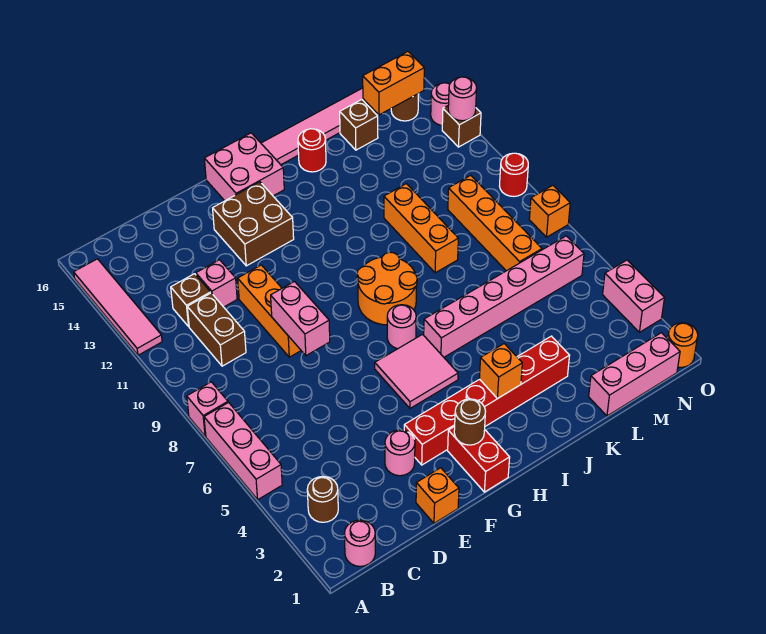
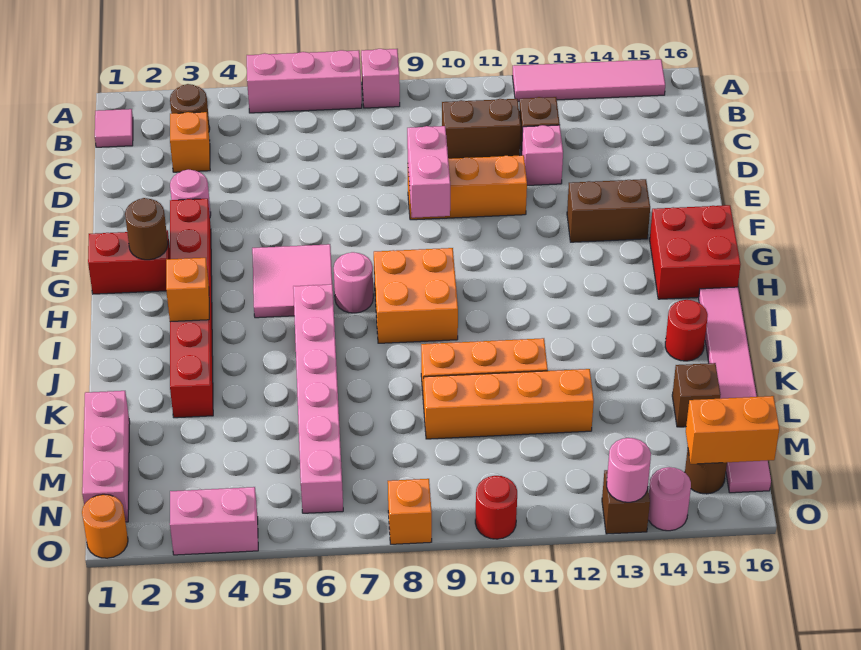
pink round brick B1 level 1 -> pink tile B1 level 1
orange brick E1 level 1 -> orange brick C3 level 1
pink brick E8:E9 level 2 -> pink brick E9:F9 level 2
brown brick F13:G14 level 1 -> brown brick F13:F14 level 1
pink brick G15:H16 level 1 -> red brick G15:H16 level 1
orange round brick H8:I9 level 1 -> orange brick H8:I9 level 1
orange brick M7:M10 level 1 -> orange brick L9:L12 level 1
orange brick M15:N15 level 2 -> orange brick N15:N16 level 2

